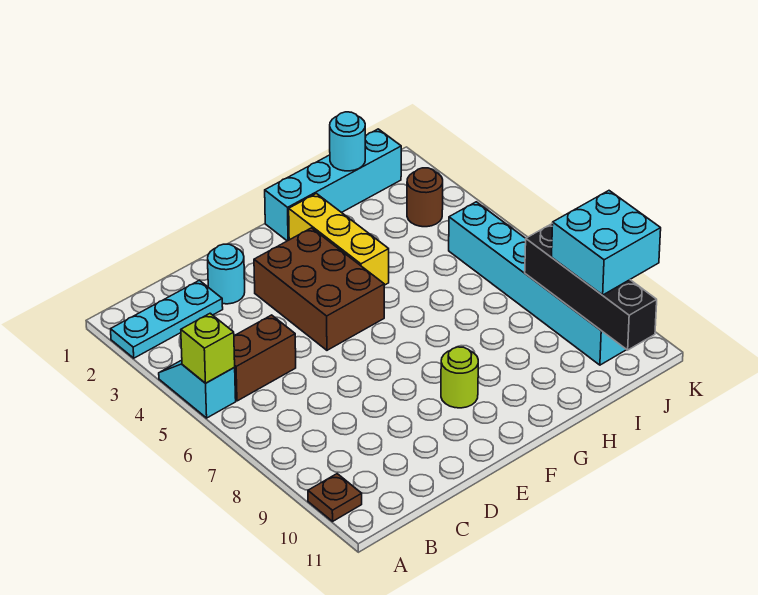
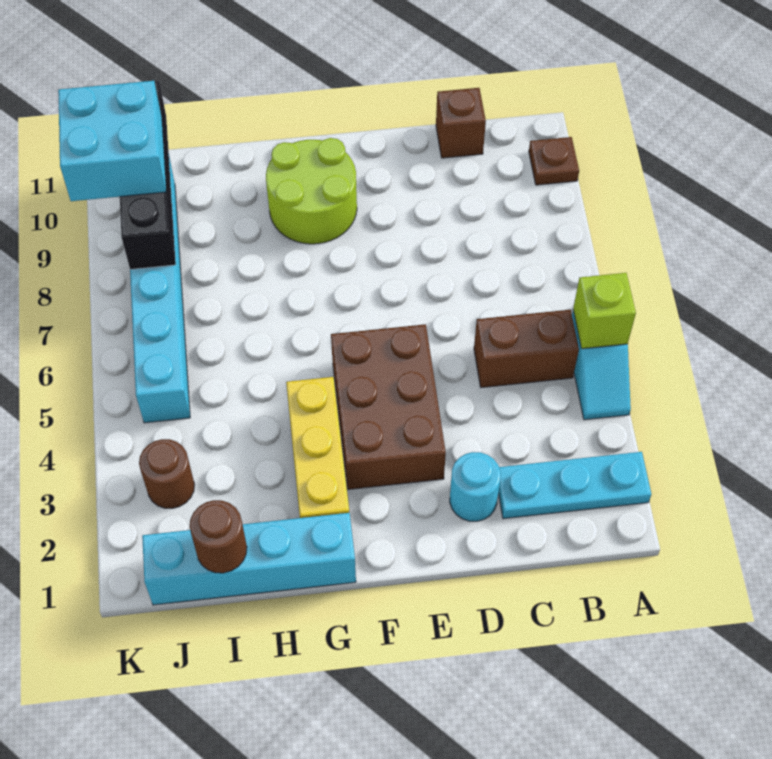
none -> brown brick C11 level 1
lime round brick F9 level 1 -> lime round brick F9:G10 level 1
cyan round brick I1 level 2 -> brown round brick I1 level 2

